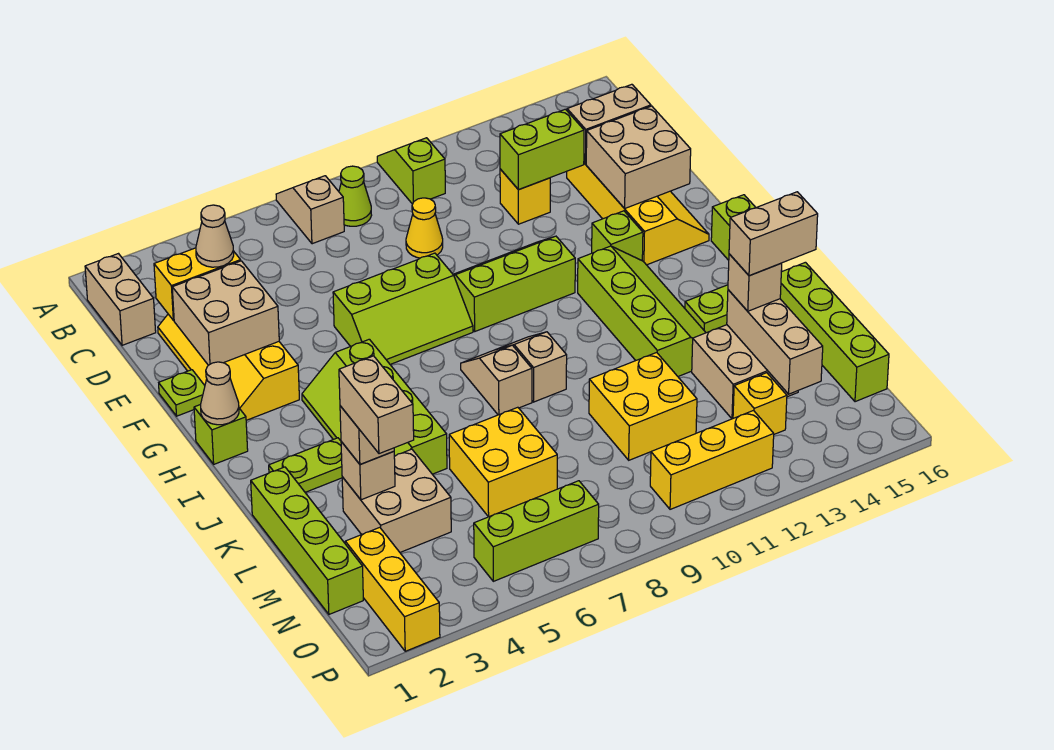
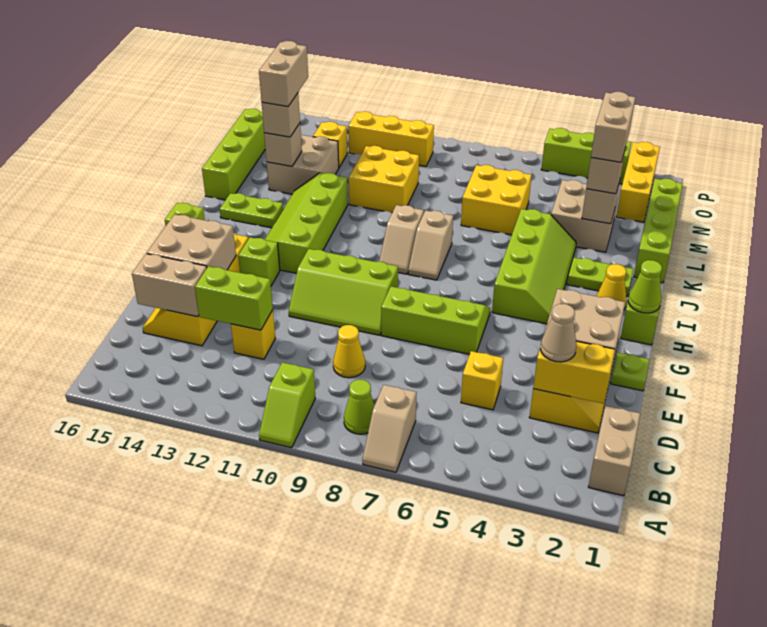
none -> yellow brick D5 level 1
tan cone H1 level 2 -> lime cone H1 level 2
none -> yellow cone I2 level 1
tan brick L14:N14 level 2 -> tan brick L14 level 2
tan brick L14:L15 level 4 -> tan brick L14:M14 level 4
lime brick O5:O7 level 1 -> lime brick P3:P5 level 1

